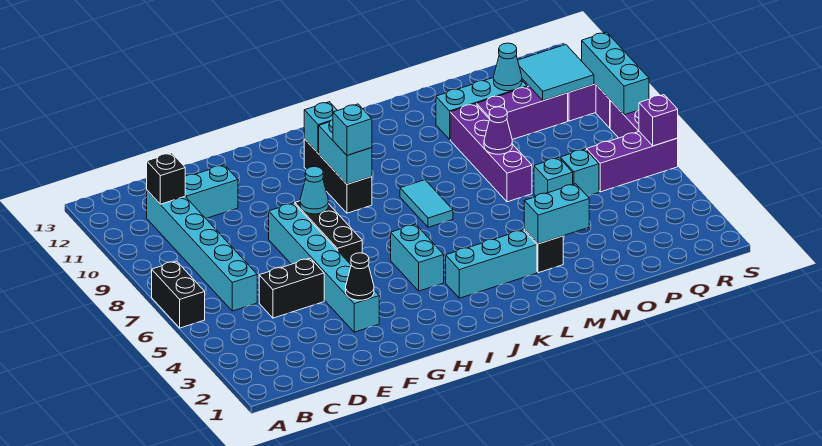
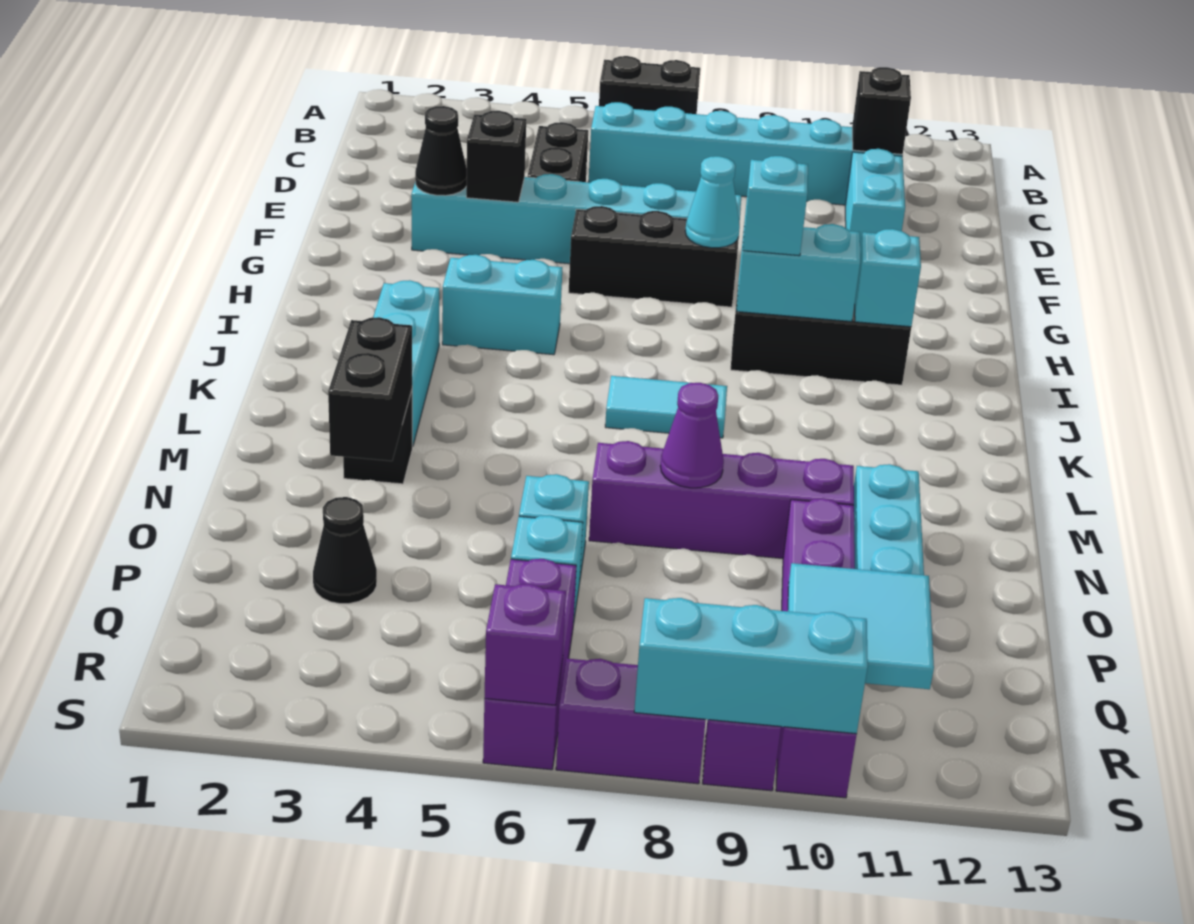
none -> black brick F4 level 2
cyan brick M3:N3 level 2 -> black brick M3:N3 level 2
none -> black cone P3 level 1
cyan cone P11 level 2 -> none

